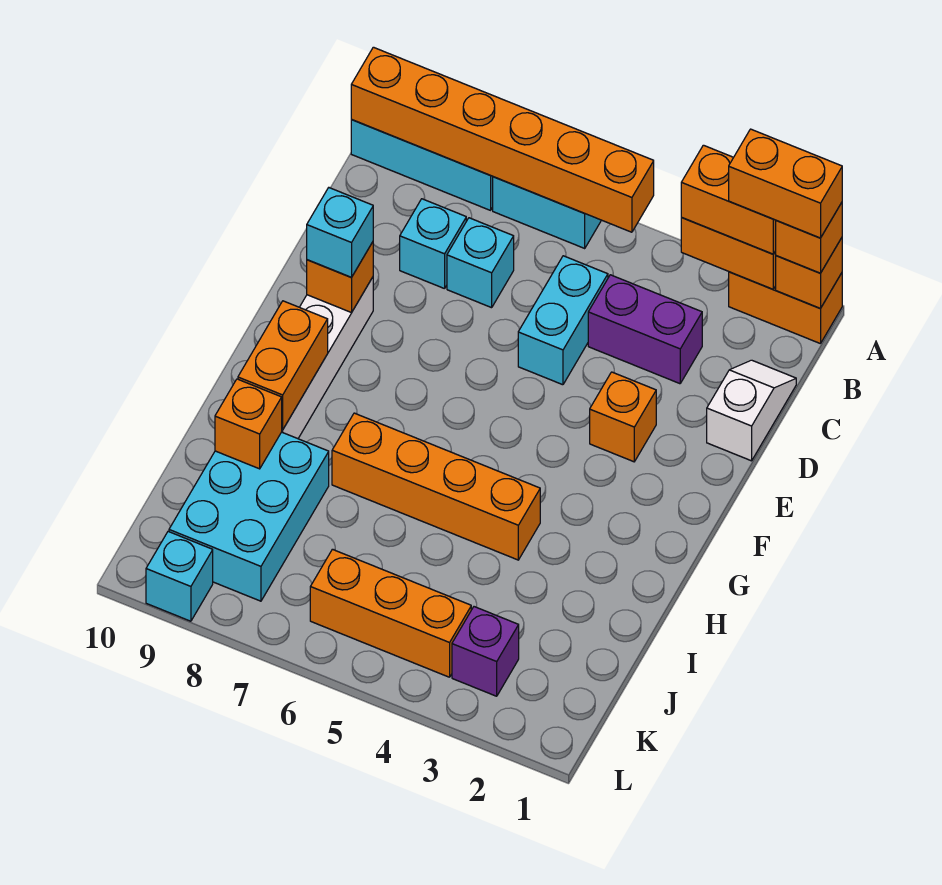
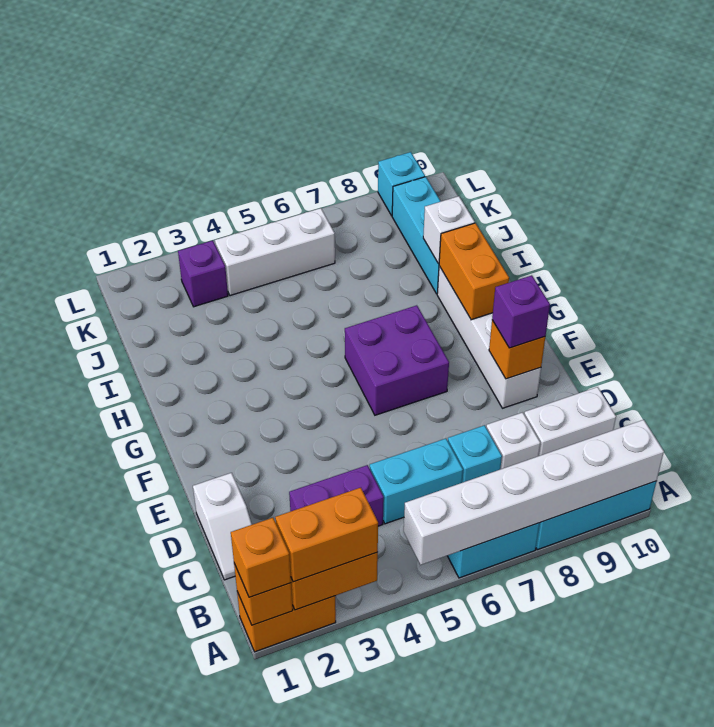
orange brick A1:A2 level 4 -> none
orange brick A5:A10 level 2 -> white brick A5:A10 level 2
cyan brick C5:D5 level 1 -> cyan brick C5:C6 level 1
cyan brick C8 level 1 -> white brick C8 level 1
none -> white brick C9:C10 level 1
orange brick E3 level 1 -> none
cyan brick E9 level 3 -> purple brick E9 level 3
none -> purple brick F6:G7 level 1
orange brick H4:H7 level 1 -> none
cyan brick I8:K9 level 1 -> cyan brick I9:K9 level 1
orange brick I9 level 2 -> white brick I9 level 2
orange brick K4:K6 level 1 -> white brick K4:K6 level 1

